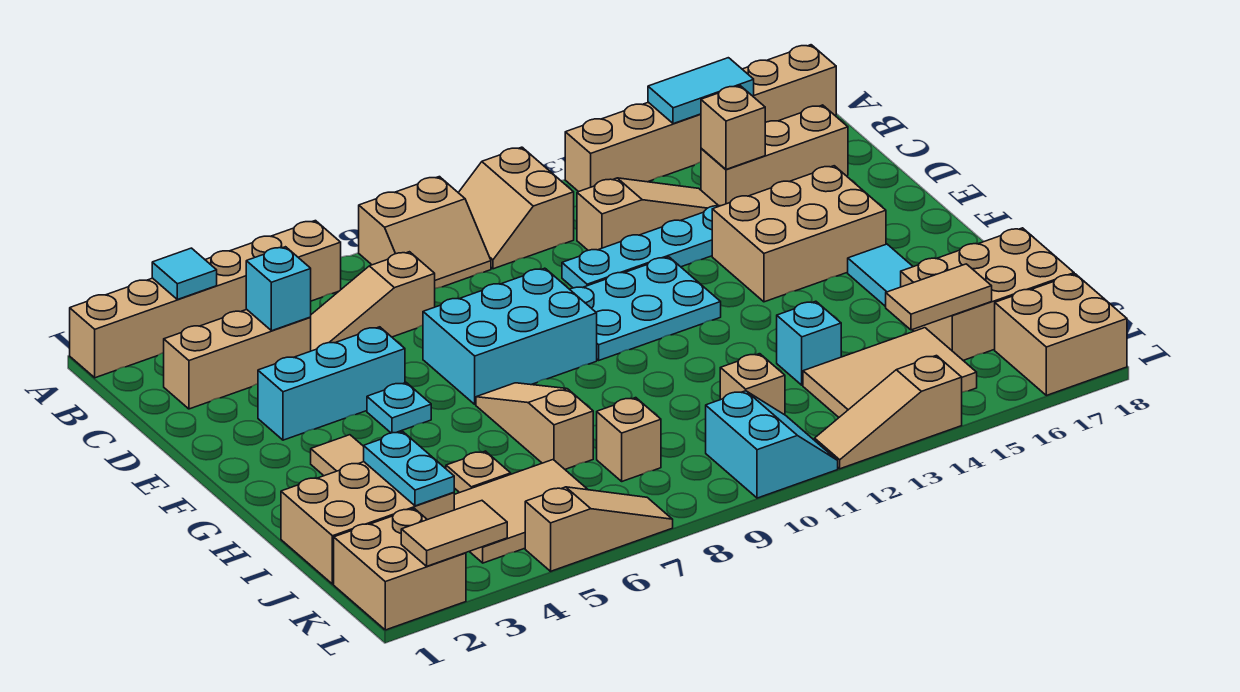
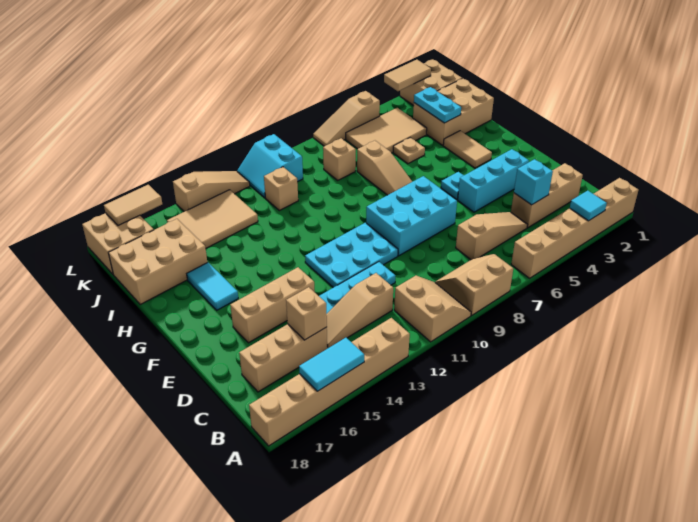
tan brick E14:F16 level 1 -> tan brick E14:E16 level 1
cyan brick I13 level 1 -> none
tan tile J15:J16 level 2 -> tan tile L16:L17 level 2

